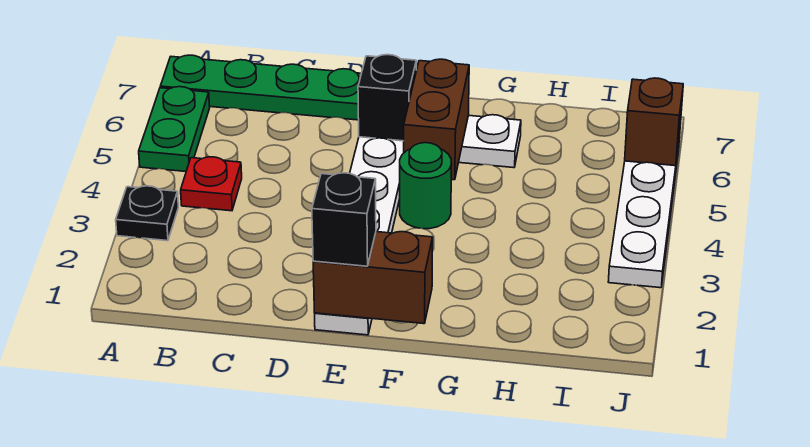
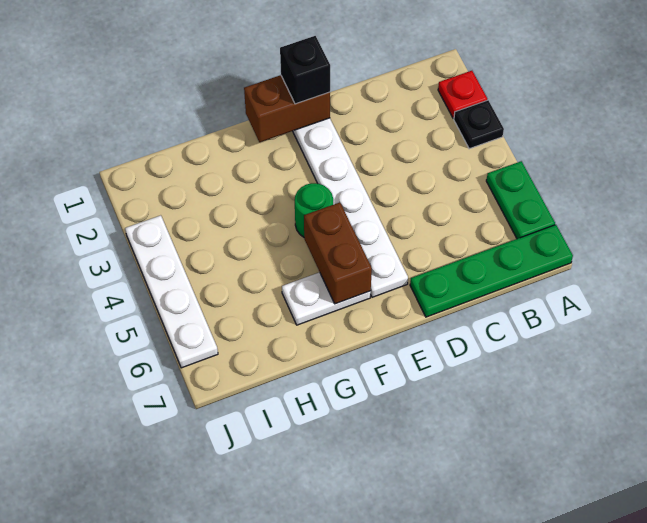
red plate B4 level 1 -> red plate A2 level 1
black brick E6 level 2 -> none
brown brick J6 level 2 -> none

